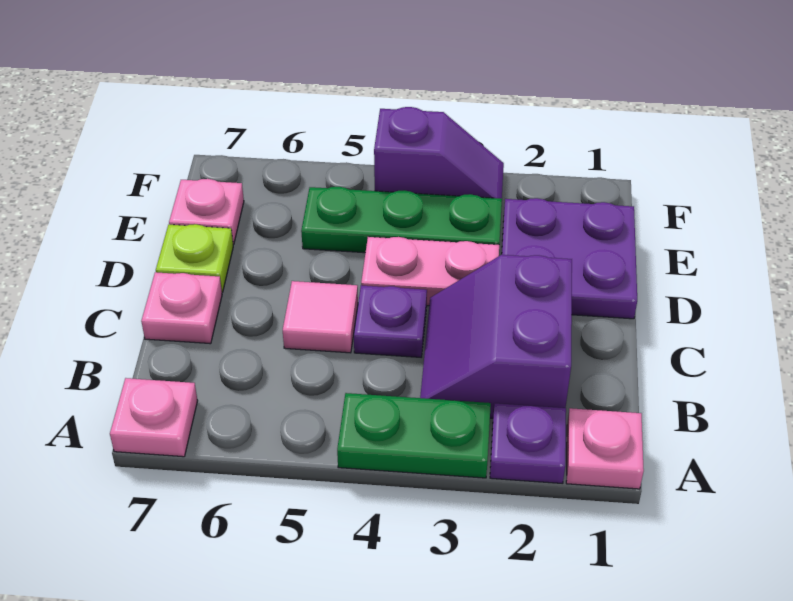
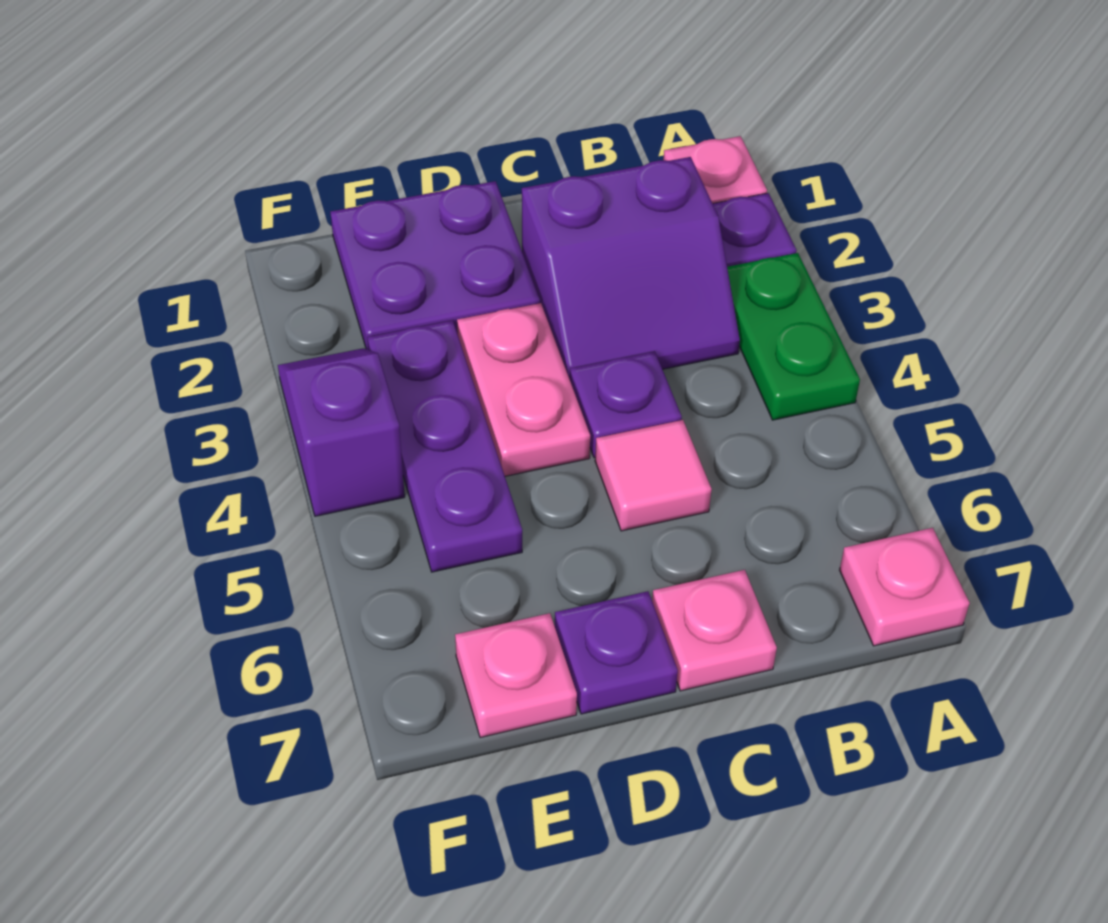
lime plate D7 level 1 -> purple plate D7 level 1
green plate E3:E5 level 1 -> purple plate E3:E5 level 1

